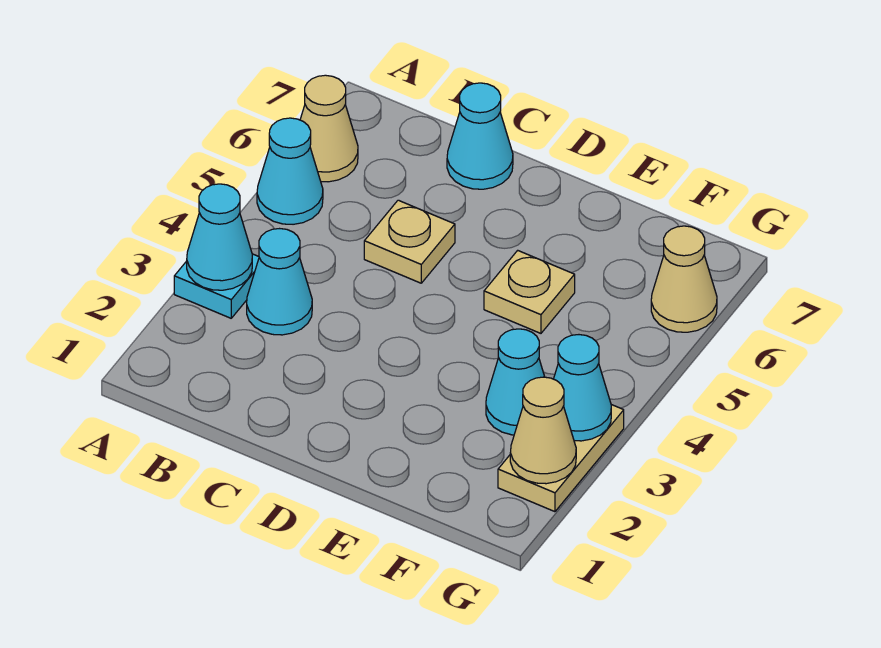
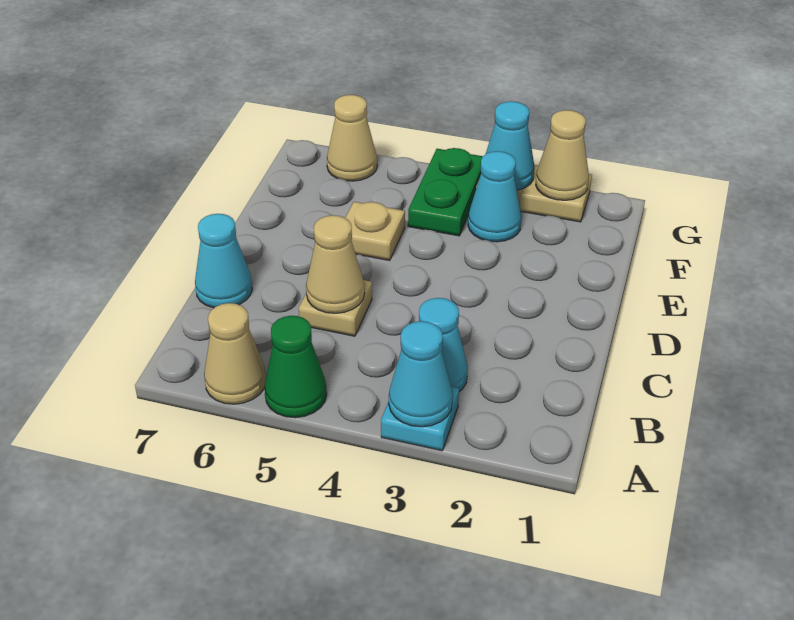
cyan cone A5 level 1 -> green cone A5 level 1
none -> tan cone C5 level 2
none -> green plate F4:G4 level 1

